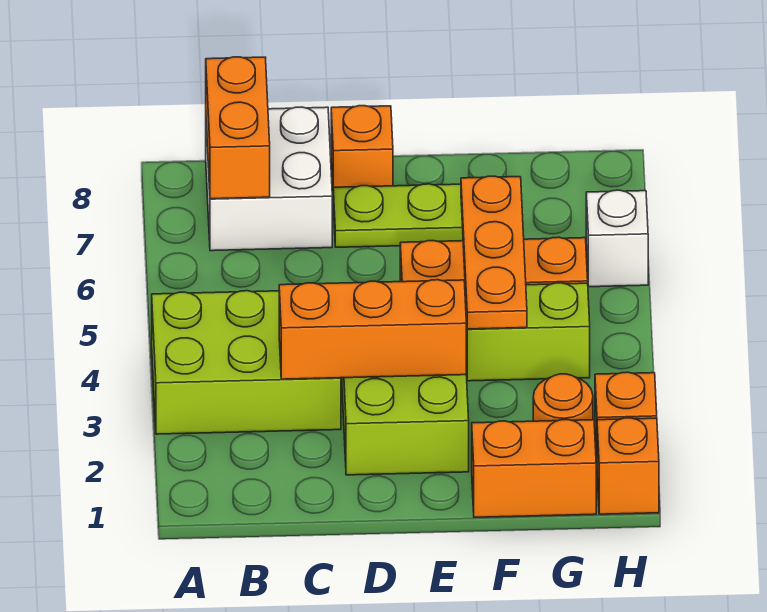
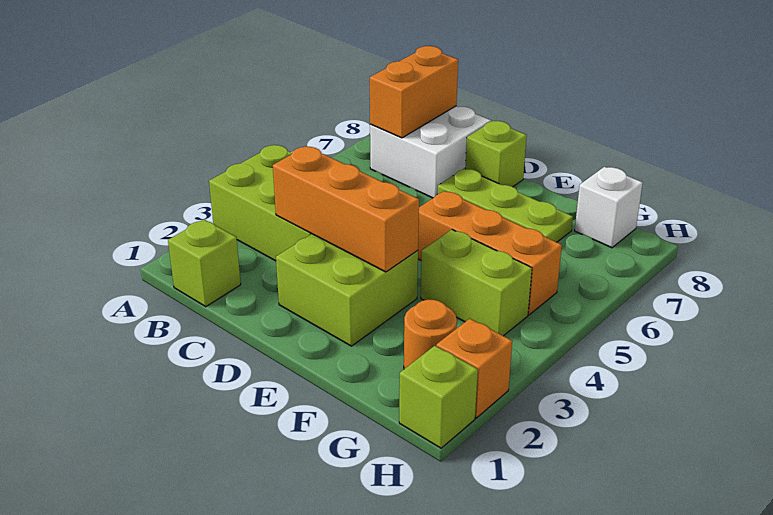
none -> lime brick B1 level 1
orange brick D8 level 1 -> lime brick D8 level 1
orange brick F1:G1 level 1 -> none
orange plate F4:F6 level 2 -> none
orange brick H1 level 1 -> lime brick H1 level 1
white brick H6 level 1 -> white brick G8 level 1

